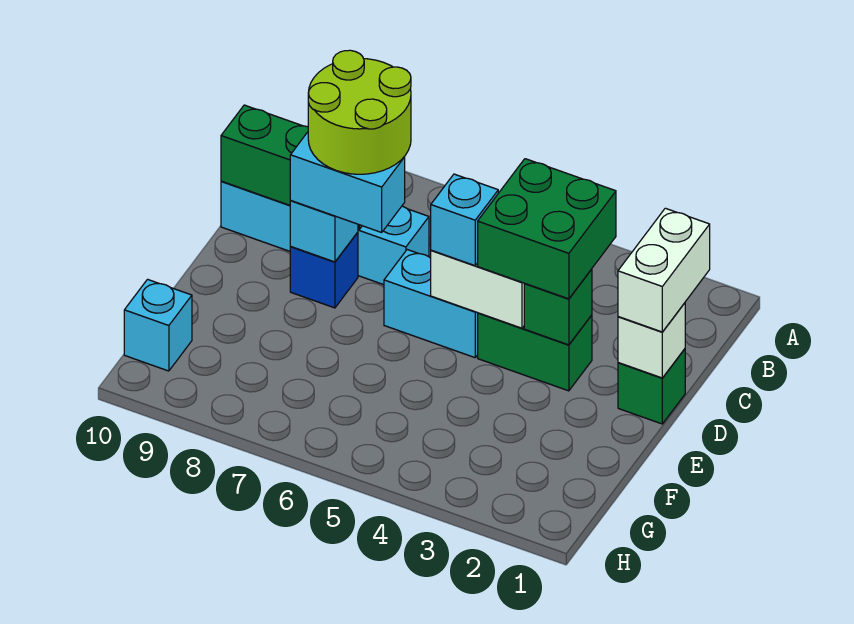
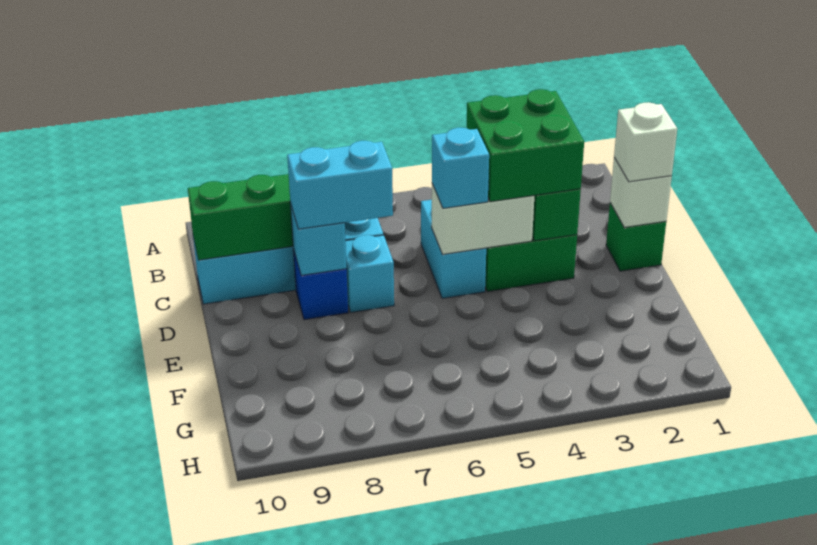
white brick C1:D1 level 3 -> white brick D1 level 3
lime round brick C7:D8 level 4 -> none
cyan brick D5:D6 level 1 -> cyan brick C5:D5 level 1
cyan brick G10 level 1 -> cyan brick D7 level 1

